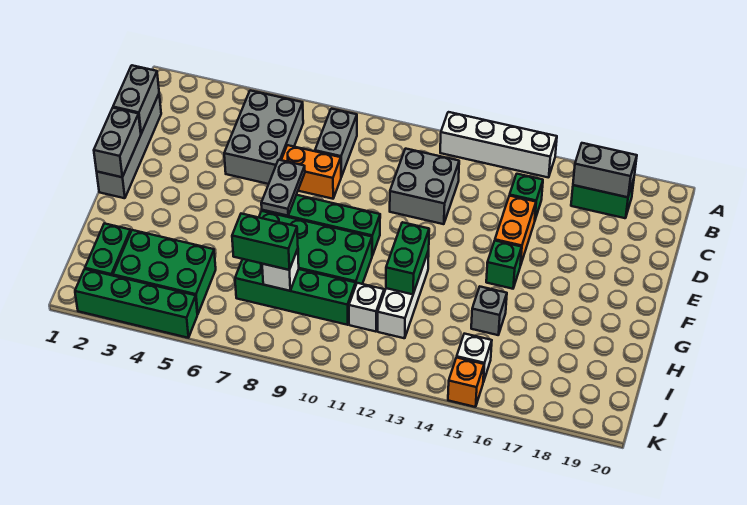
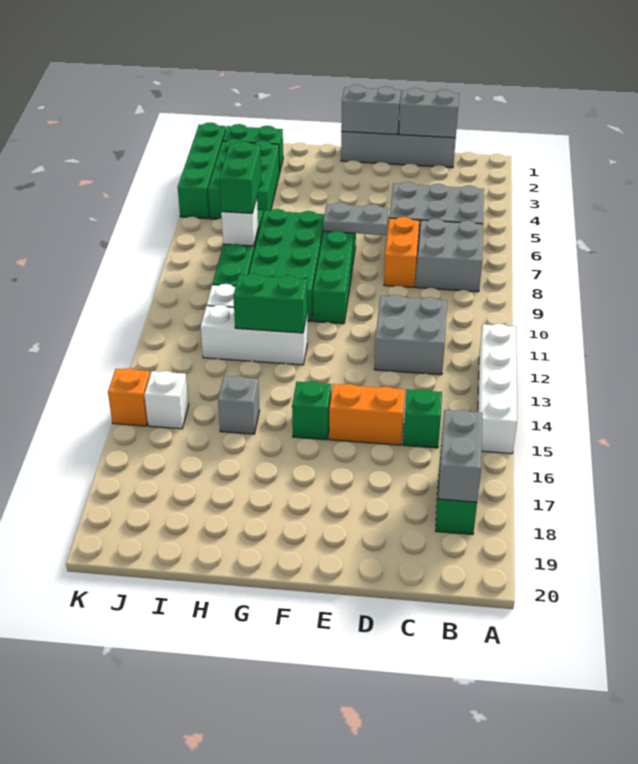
grey brick B8:C8 level 1 -> grey brick B7:C8 level 1

